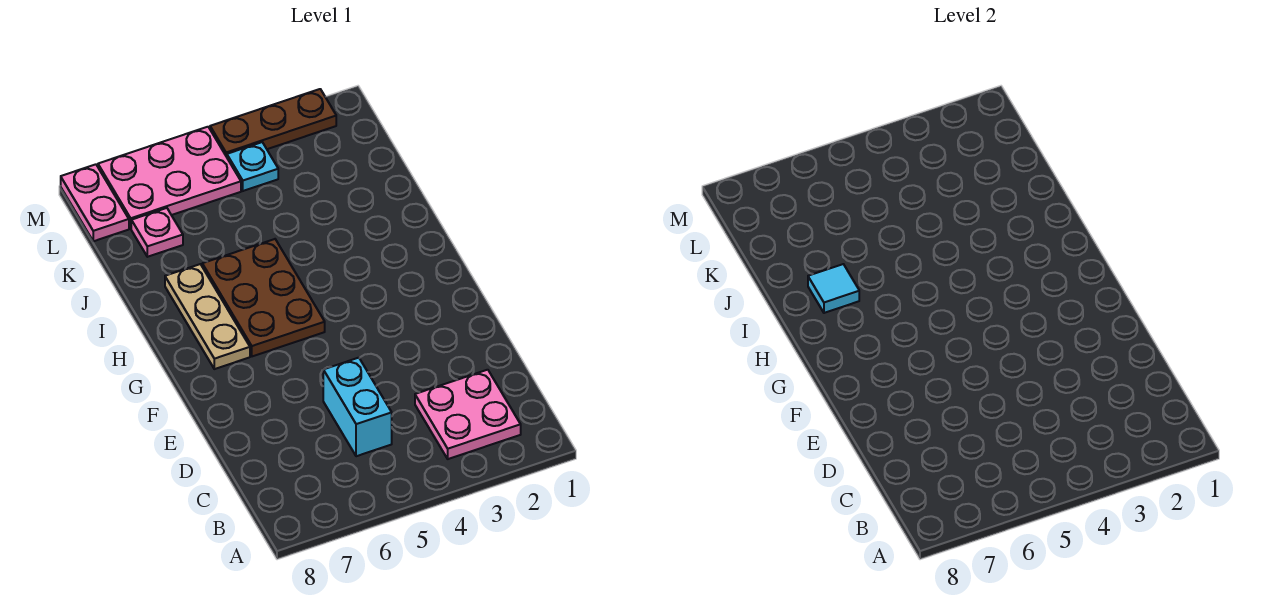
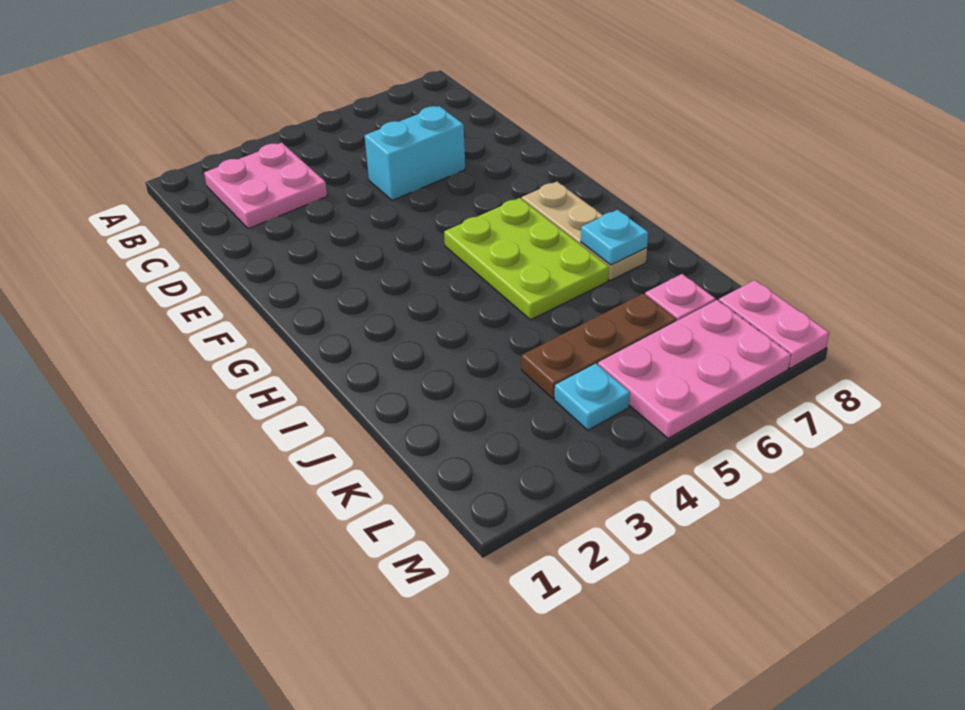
cyan brick C5:D5 level 1 -> cyan brick D5:D6 level 1
brown plate G5:I6 level 1 -> lime plate G5:I6 level 1
cyan tile I7 level 2 -> cyan plate I7 level 2
brown plate M2:M4 level 1 -> brown plate K4:K6 level 1

